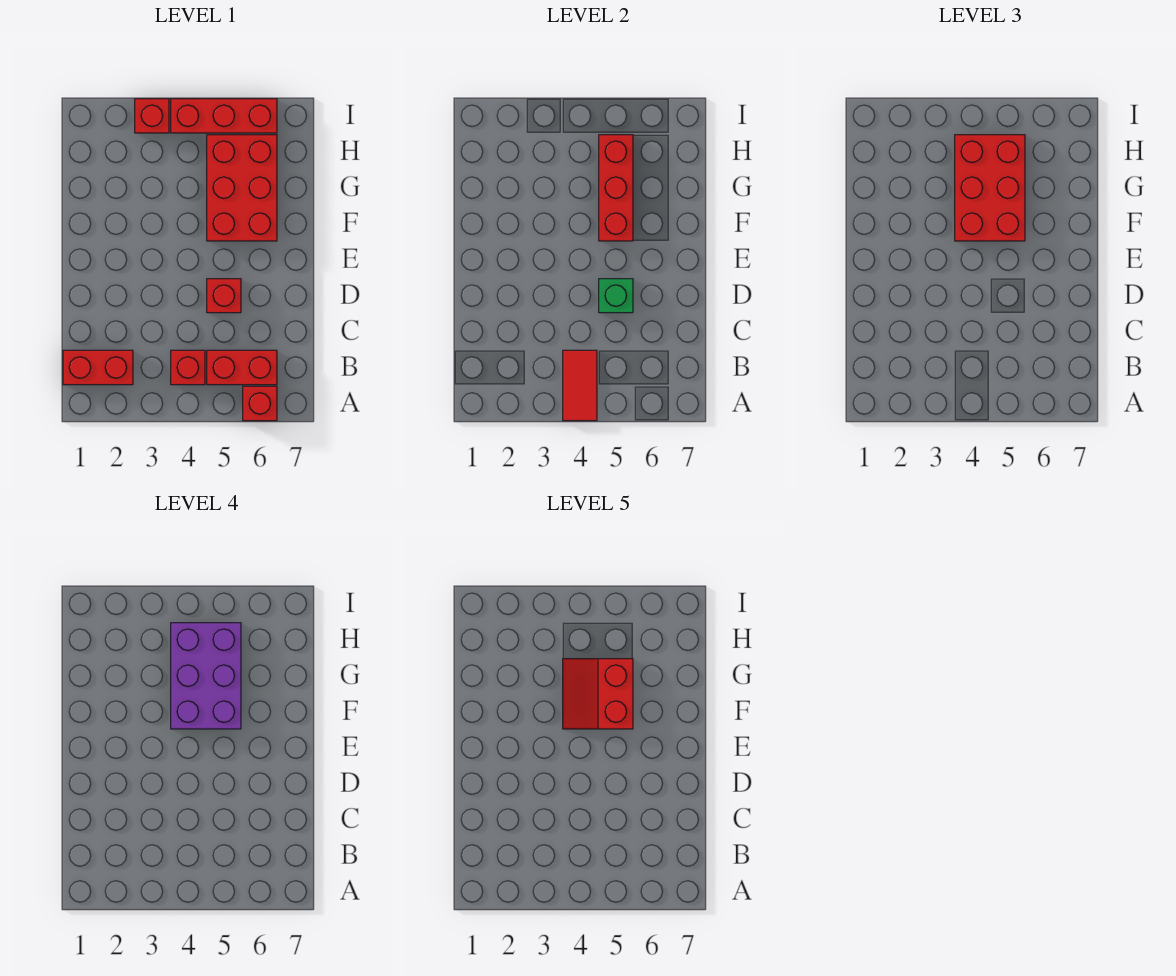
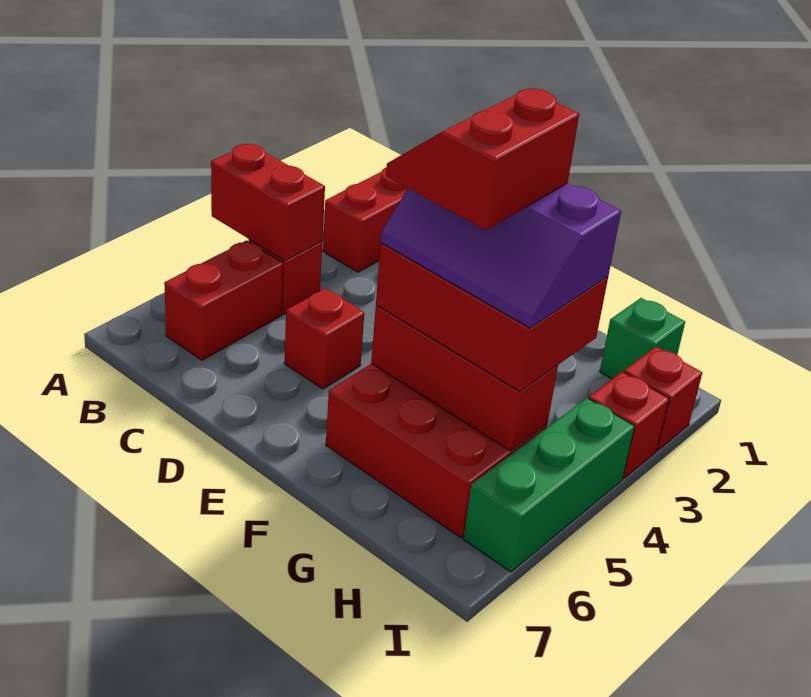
red tile A4:B4 level 2 -> red brick A4:B4 level 2
red brick A6 level 1 -> red brick I2 level 1
green brick D5 level 2 -> green brick H1 level 1
purple brick F4:H5 level 4 -> purple slope F4:H5 level 4 top 4
red slope F4:G5 level 5 top 5 -> red slope F4:G5 level 5 top G
red brick I4:I6 level 1 -> green brick I4:I6 level 1

